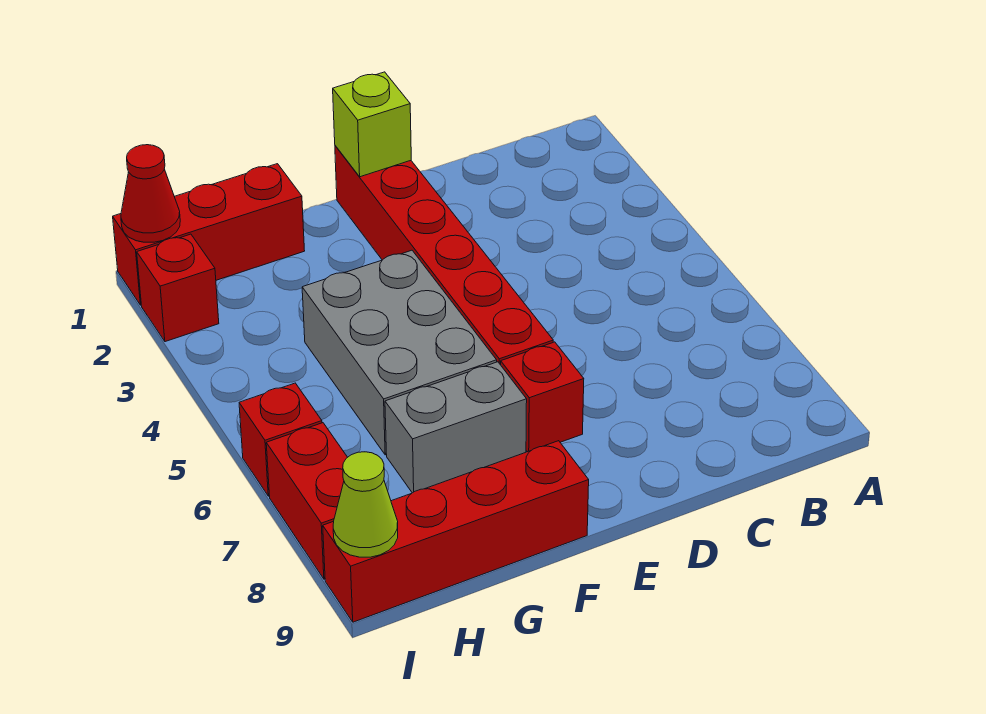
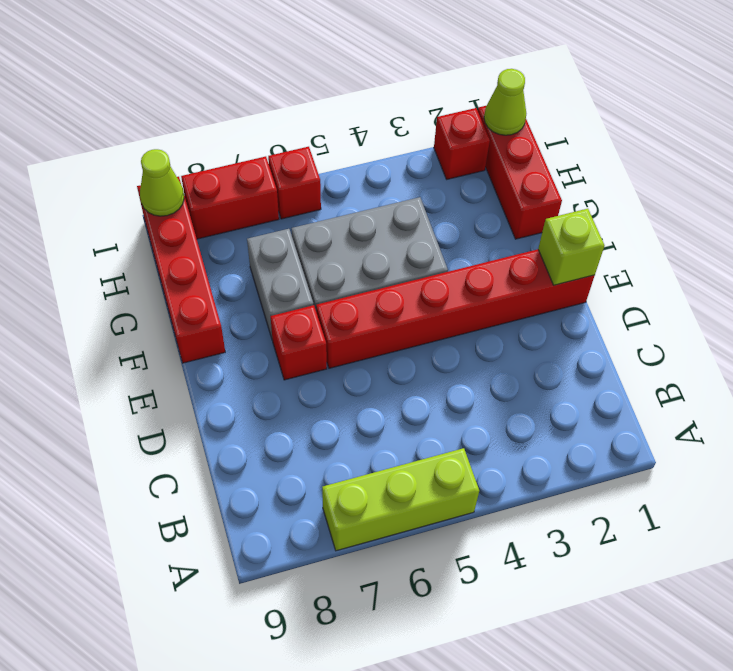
none -> lime brick A5:A7 level 1
red cone I1 level 2 -> lime cone I1 level 2

